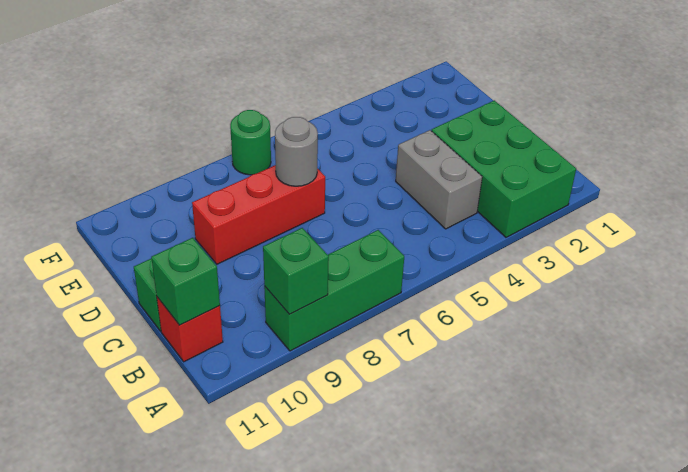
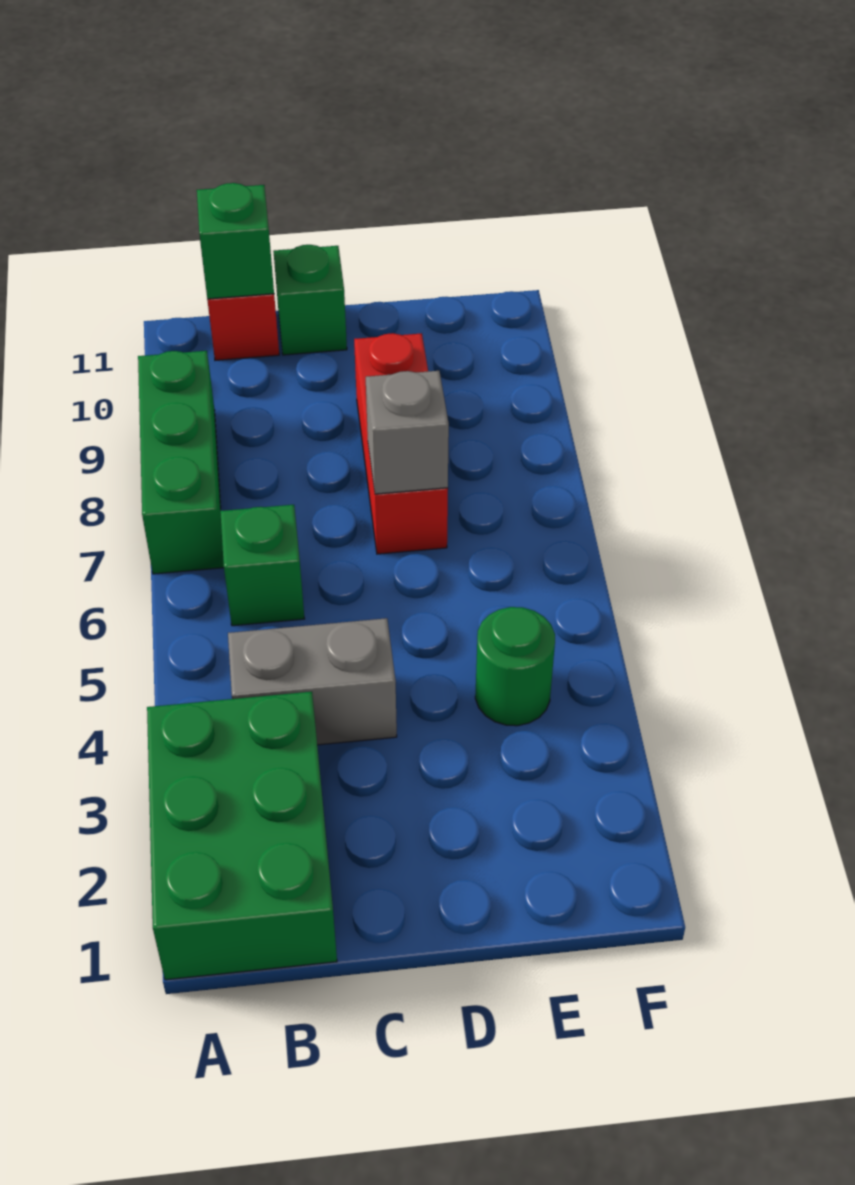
green brick A2:C3 level 1 -> green brick A1:B3 level 1
green brick A9 level 2 -> green brick B6 level 1
grey round brick D7 level 2 -> grey brick D7 level 2
green round brick F7 level 1 -> green round brick E4 level 1

